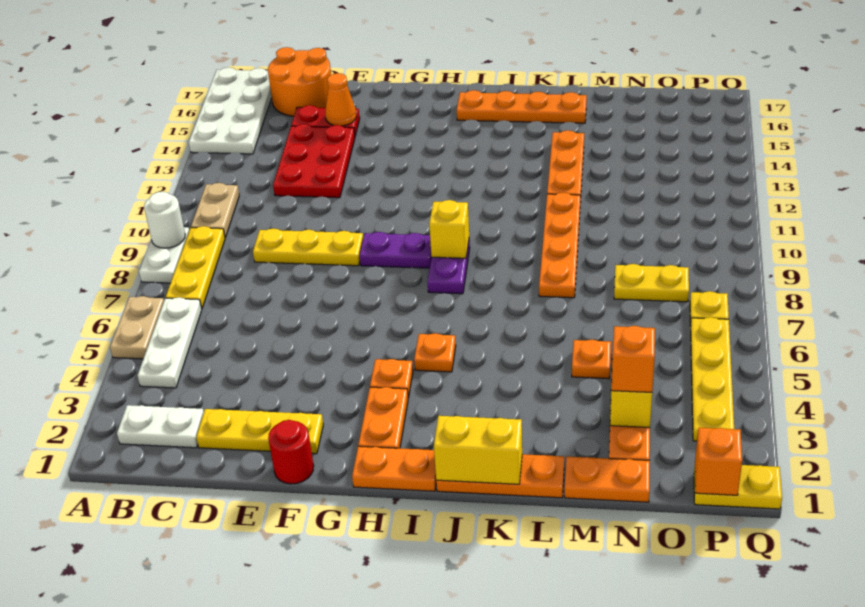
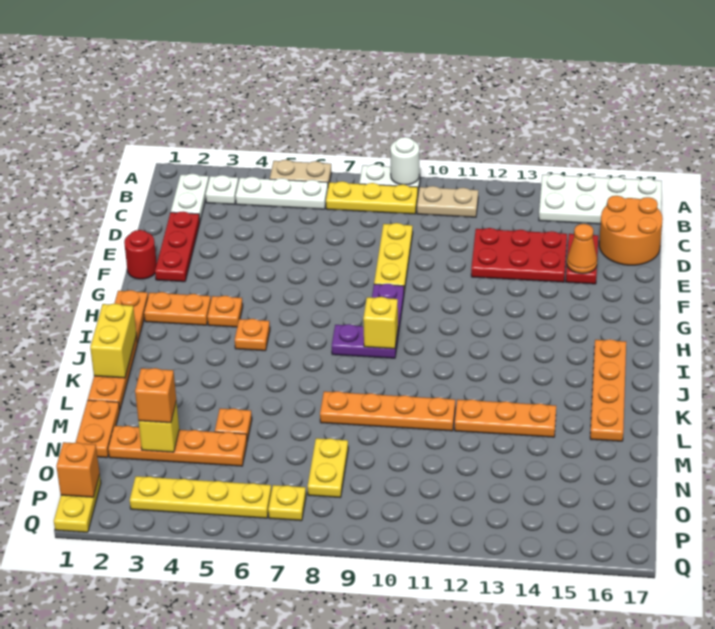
none -> white plate B3 level 1
yellow plate D2:F2 level 1 -> red plate D2:F2 level 1

